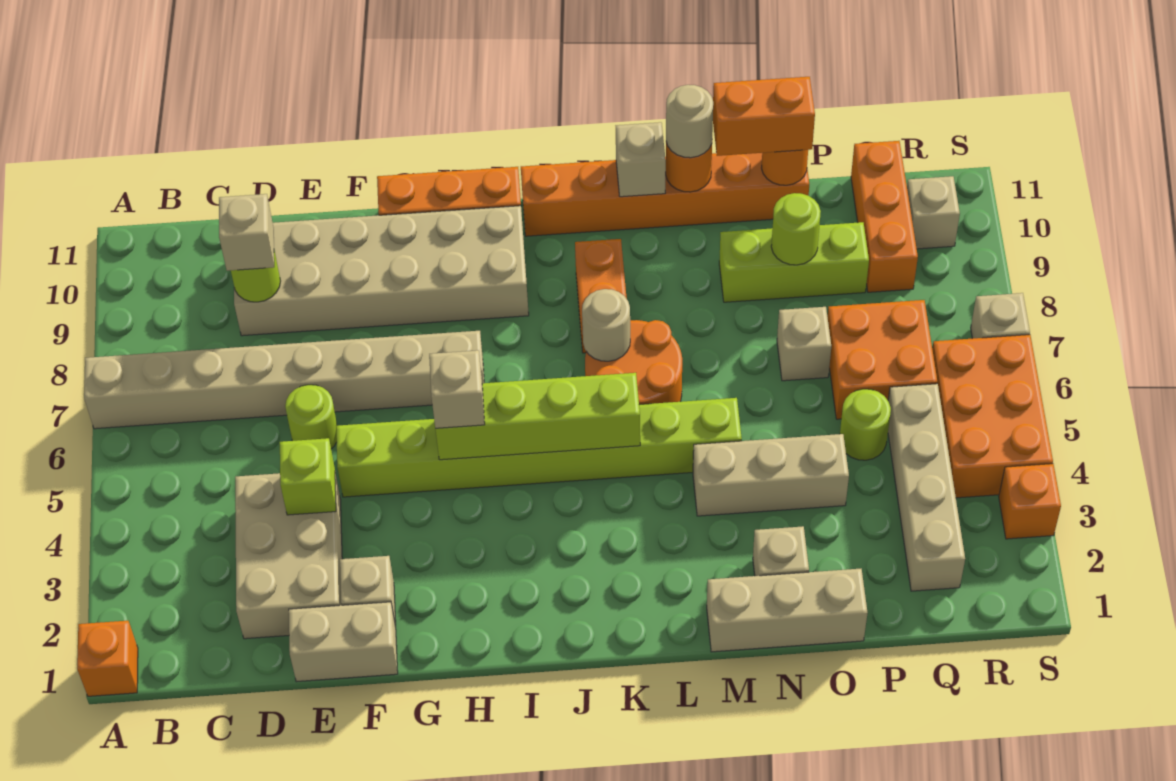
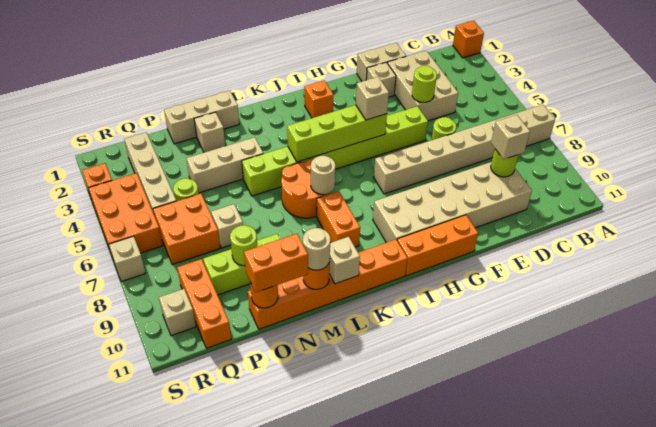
lime brick E4 level 2 -> lime round brick E4 level 2
none -> orange brick I2 level 1

